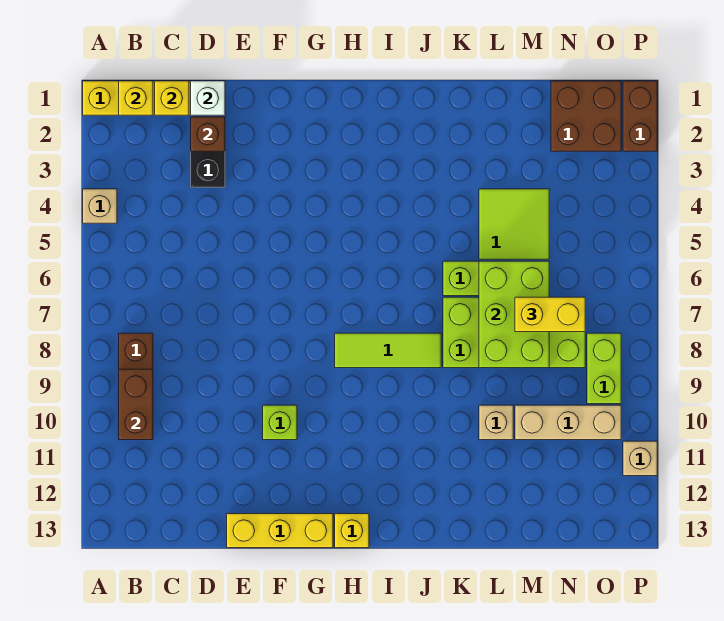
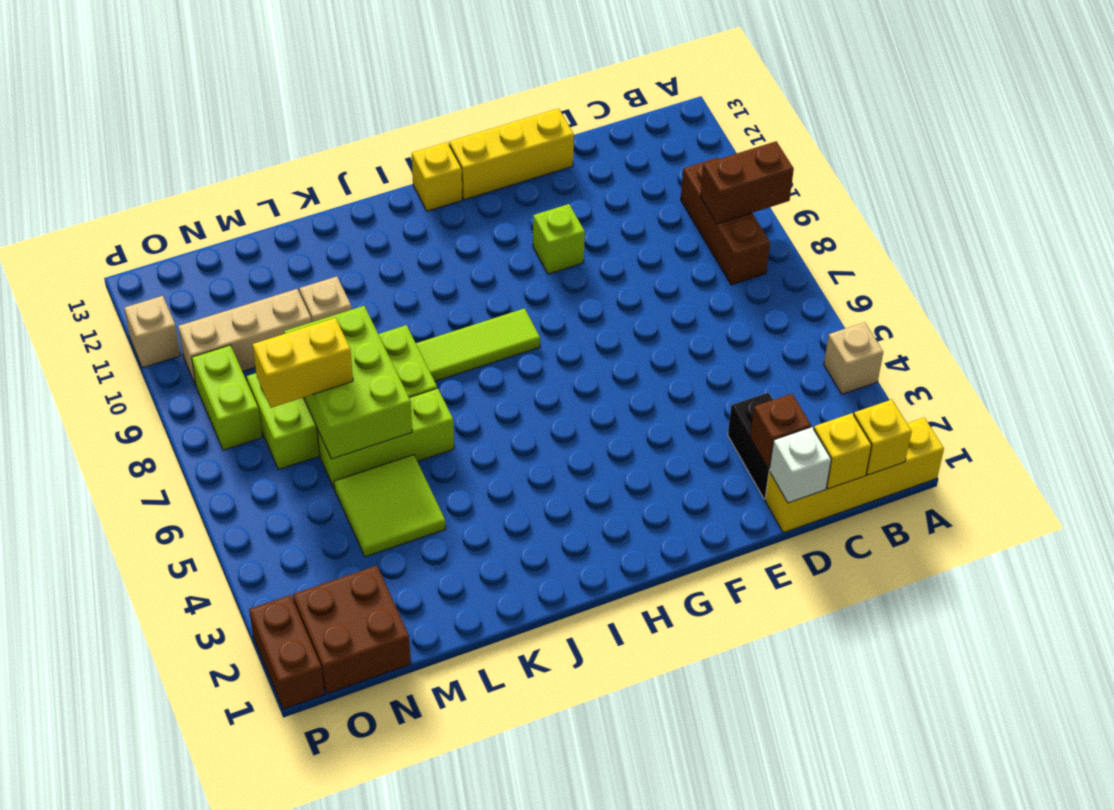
brown brick B9:B10 level 2 -> brown brick A9:B9 level 2

